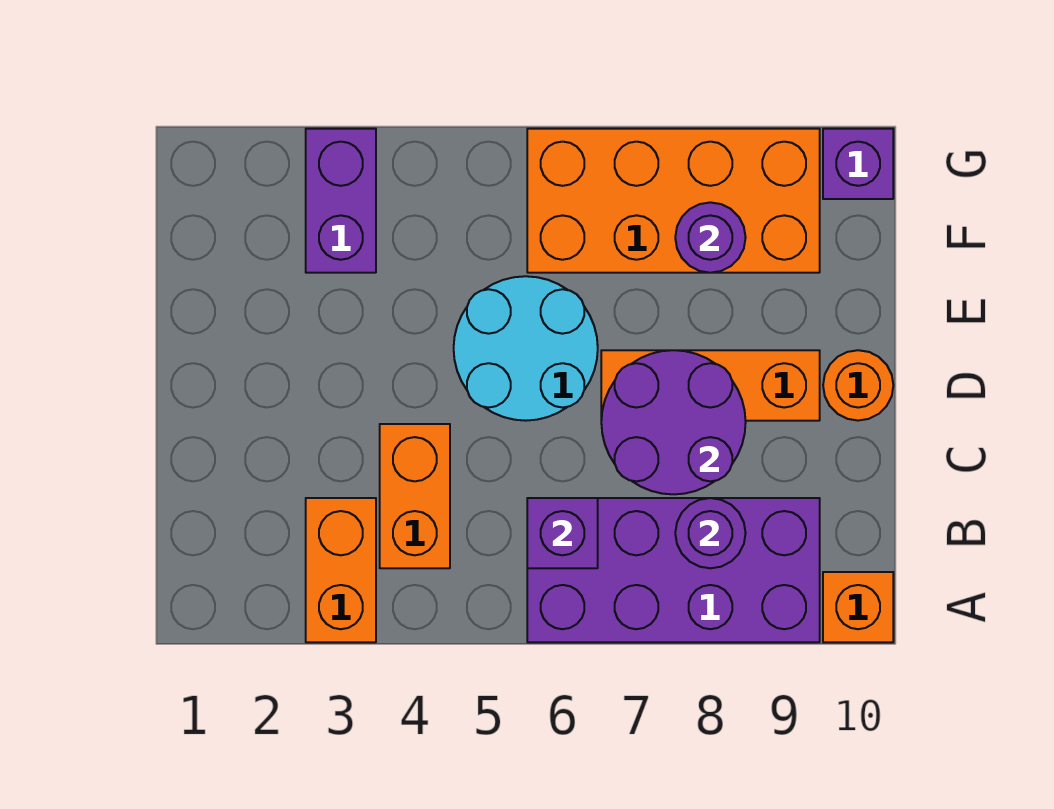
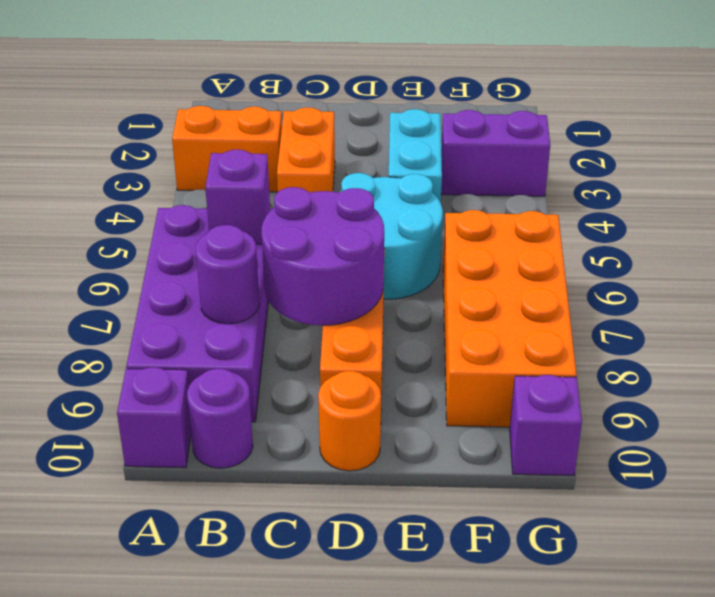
orange brick A10 level 1 -> purple brick A10 level 1
orange brick B4:C4 level 1 -> orange brick C3:C4 level 1
none -> cyan brick E3:E4 level 1
purple round brick F8 level 2 -> purple round brick B10 level 1

